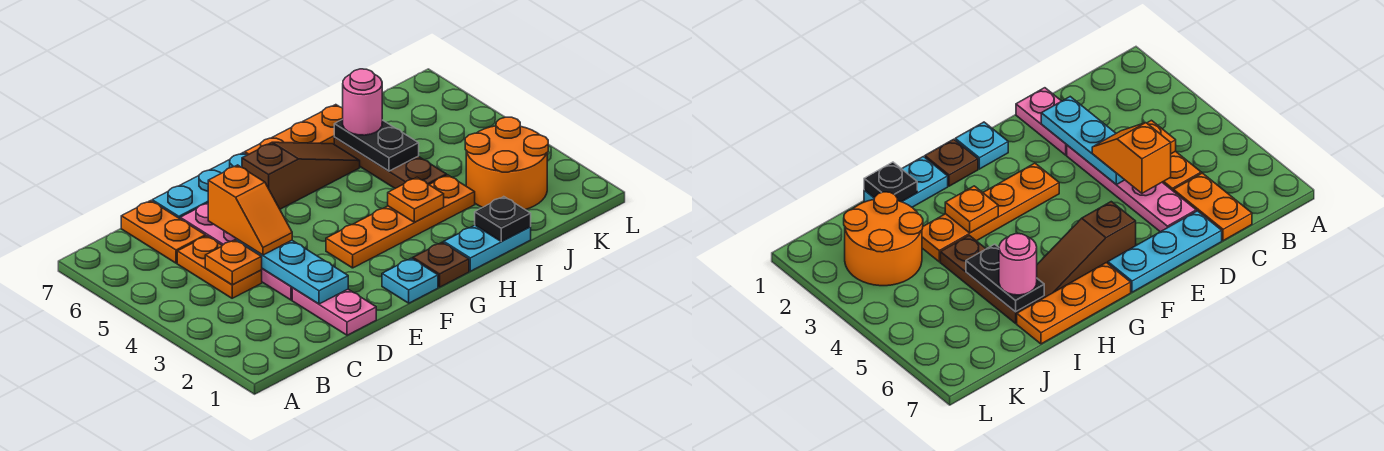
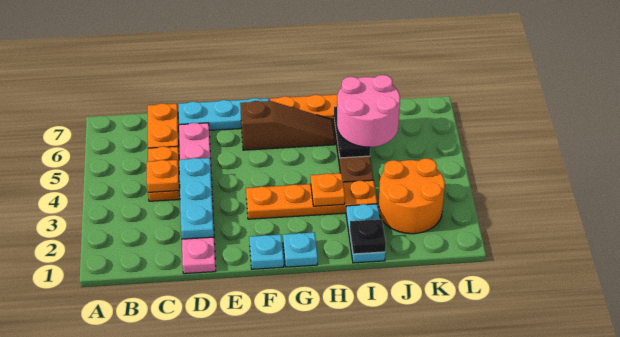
orange slope D4:D5 level 3 top 5 -> none
brown plate G1 level 1 -> cyan plate G1 level 1
cyan plate H1:I1 level 1 -> cyan plate I1:I2 level 1
pink round brick I6 level 3 -> pink round brick I5:J6 level 3

